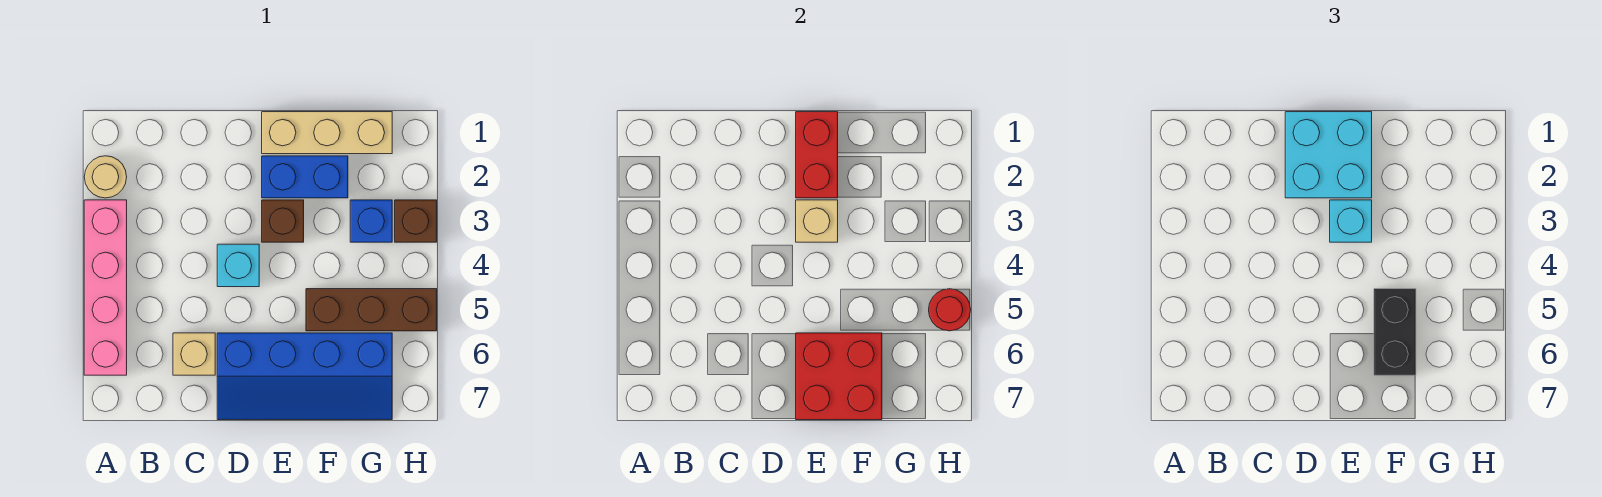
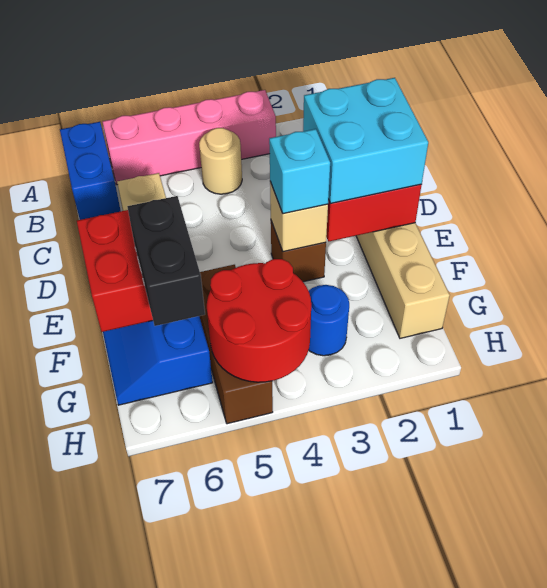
tan round brick A2 level 1 -> tan round brick B4 level 1
cyan brick D4 level 1 -> none
blue brick E2:F2 level 1 -> blue brick A7:B7 level 1
black brick F5:F6 level 3 -> black brick F6:G6 level 3
blue brick G3 level 1 -> blue round brick G3 level 1
brown brick H3 level 1 -> none
red round brick H5 level 2 -> red round brick G4:H5 level 2

